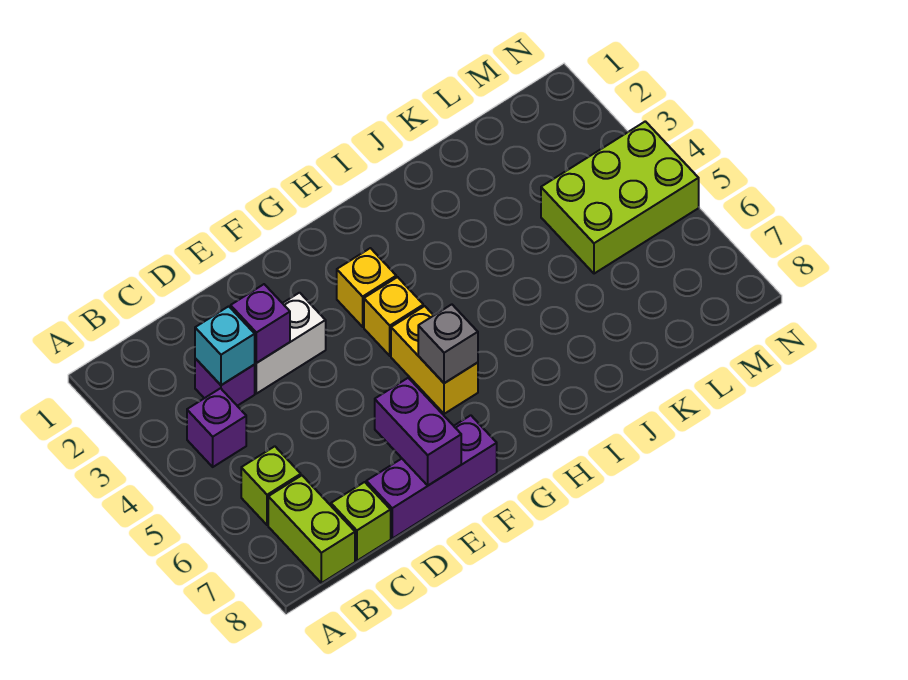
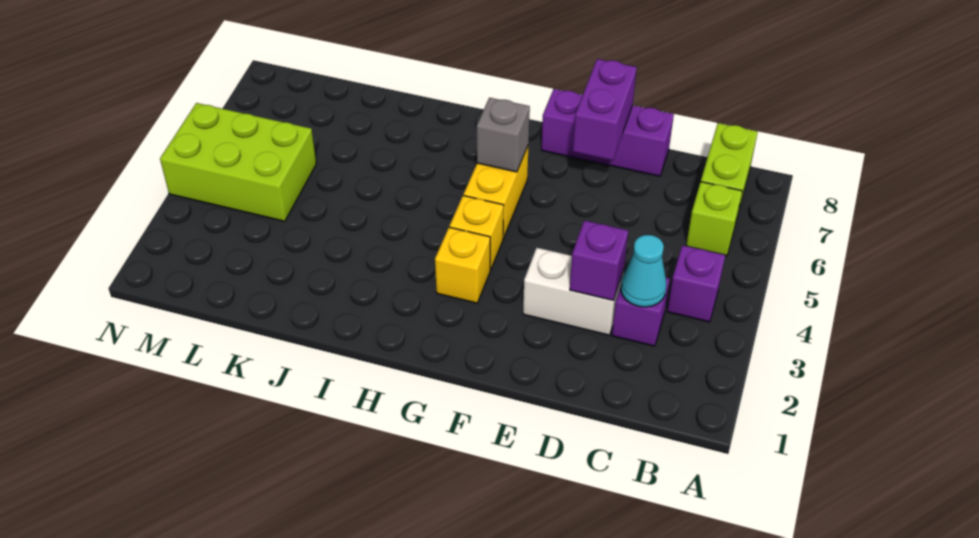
cyan brick C3 level 2 -> cyan cone C3 level 2
lime brick C8 level 1 -> none

